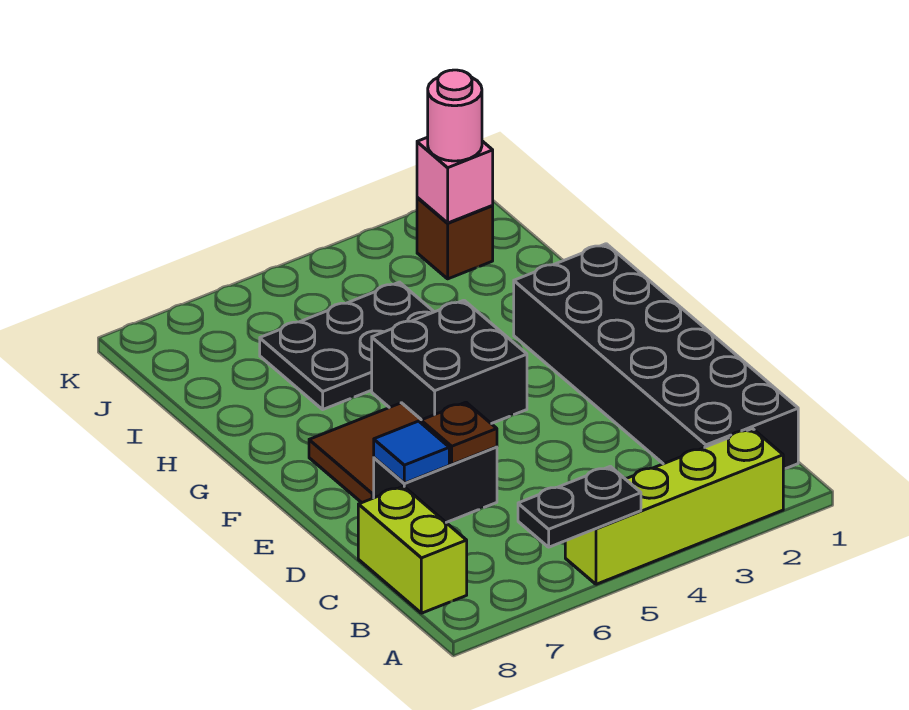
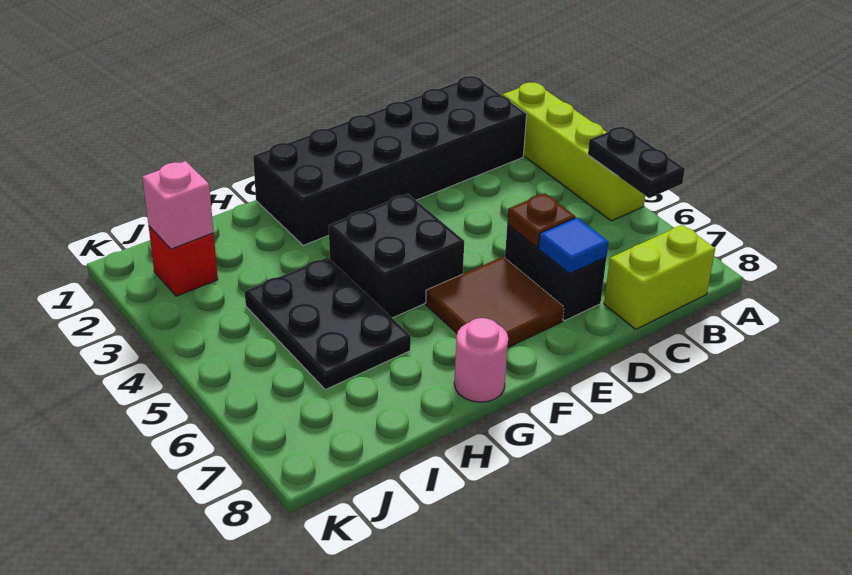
brown brick J2 level 1 -> red brick J2 level 1
pink round brick J2 level 3 -> pink round brick G8 level 1

